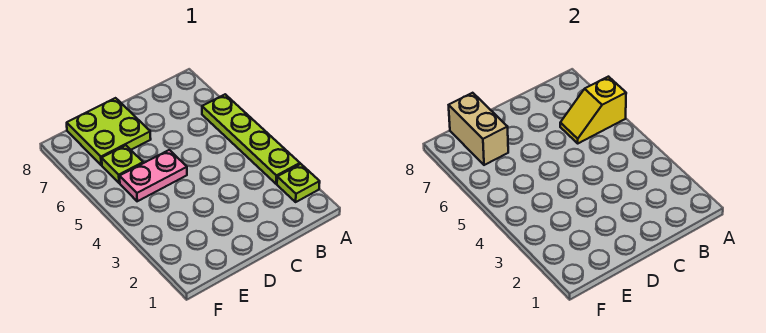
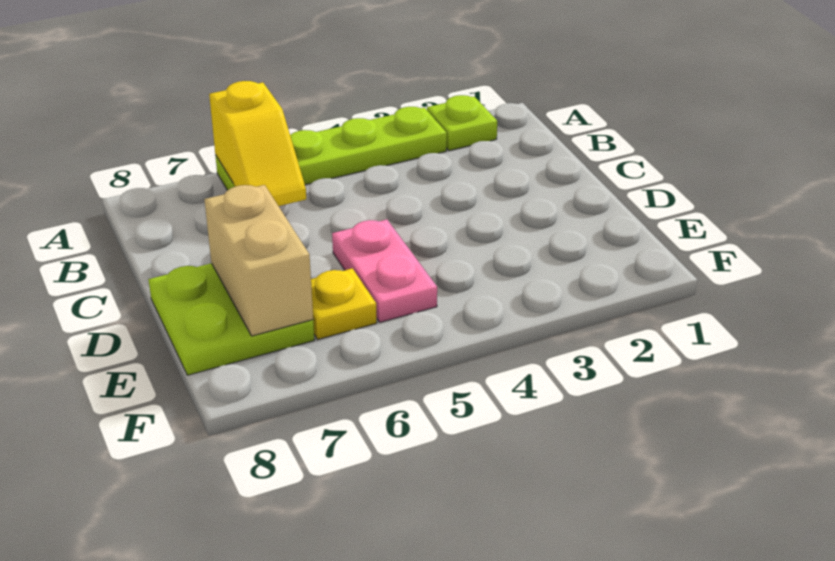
lime plate E6 level 1 -> yellow plate E6 level 1
tan brick E7:E8 level 2 -> tan brick D7:E7 level 2

